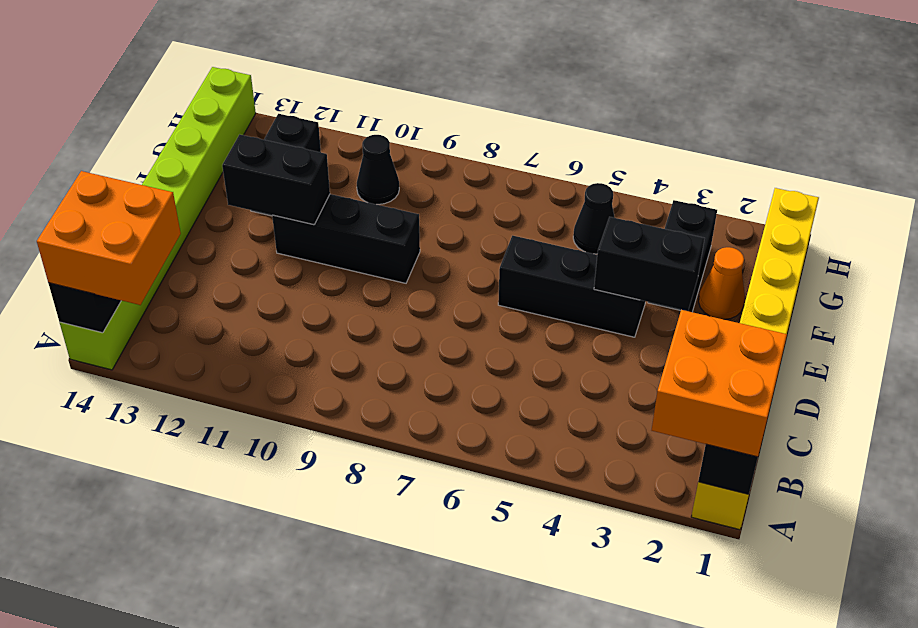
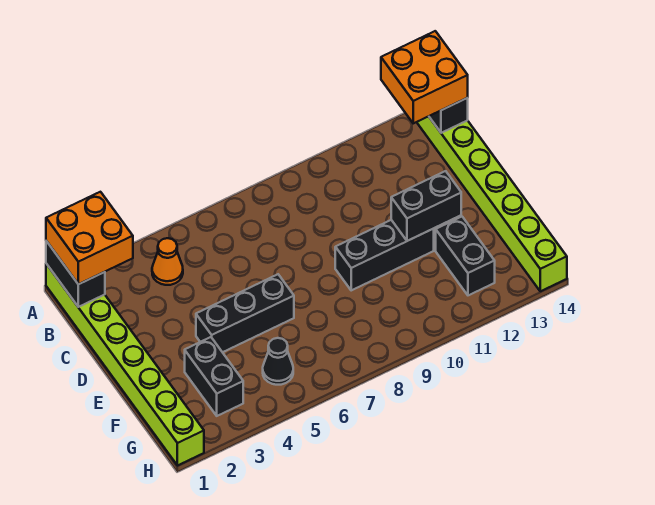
yellow brick A1:H1 level 1 -> lime brick A1:H1 level 1
black brick E3:E4 level 2 -> none
orange cone F2 level 1 -> orange cone B4 level 1
black cone G10 level 1 -> none

